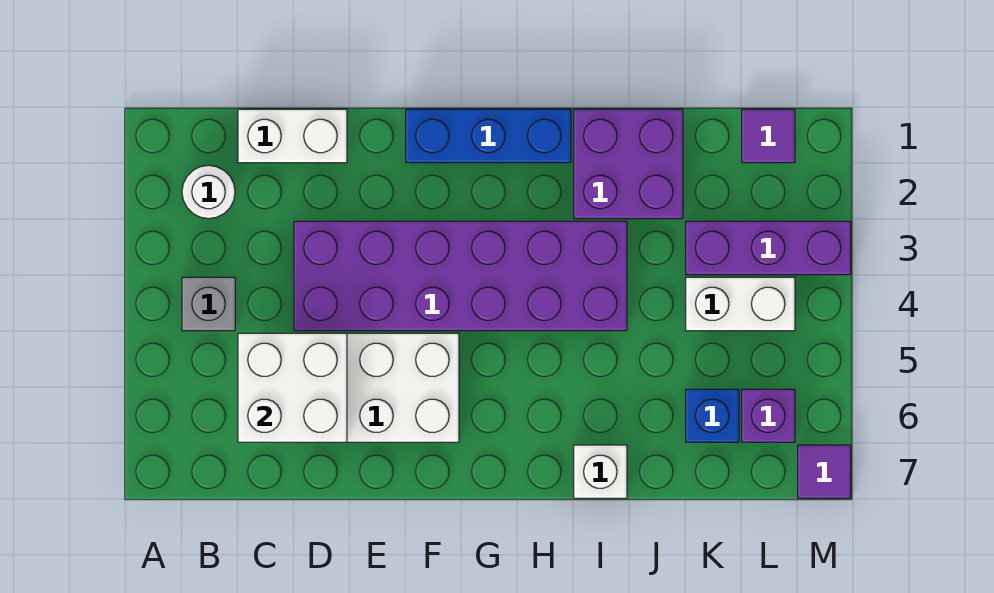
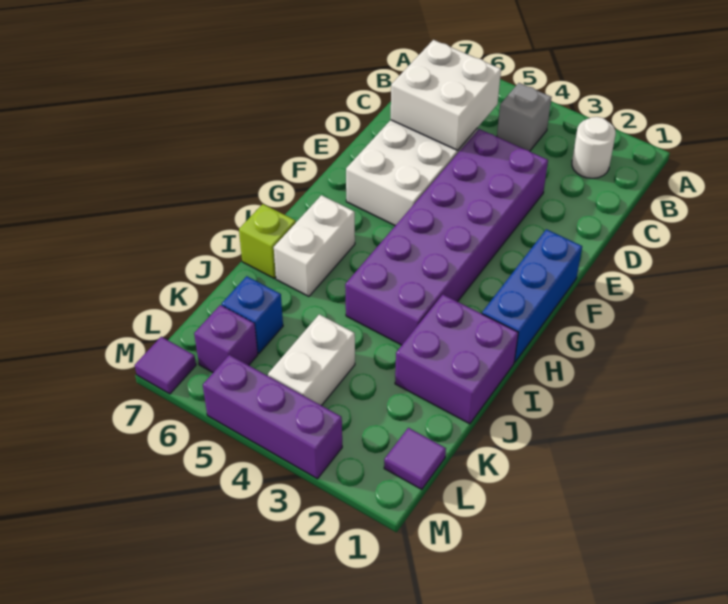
white brick C1:D1 level 1 -> white brick H6:I6 level 1
white brick I7 level 1 -> lime brick I7 level 1
purple brick K3:M3 level 1 -> purple brick M3:M5 level 1

